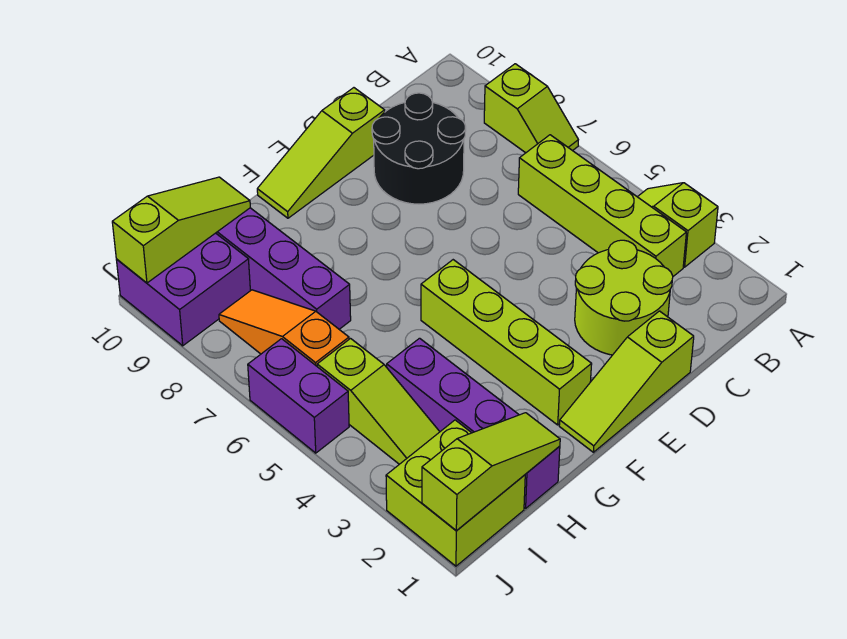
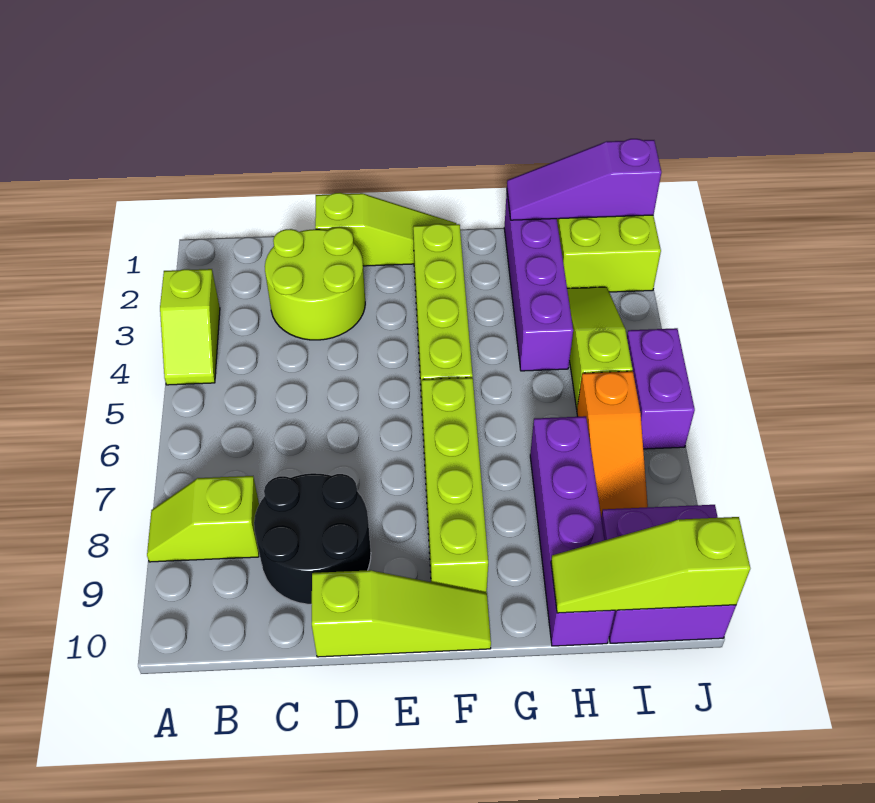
lime slope A7:A8 level 1 top 8 -> lime slope A8:B8 level 1 top B
lime brick B3:B6 level 1 -> lime brick F6:F9 level 1
lime slope H1:J1 level 2 top J -> purple slope H1:J1 level 2 top J

